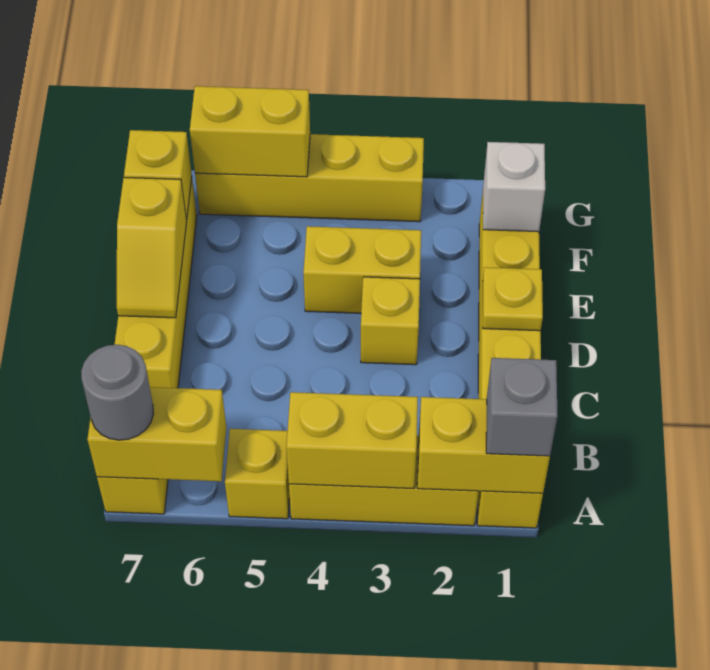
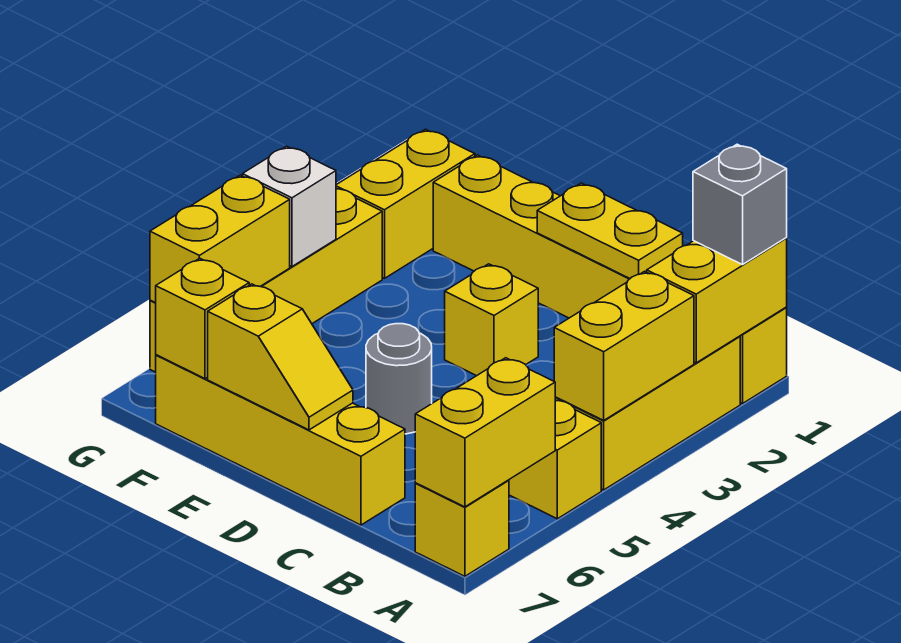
grey round brick A7 level 3 -> grey round brick D5 level 1
yellow plate D1 level 2 -> yellow plate C1:D1 level 2
yellow brick E3:E4 level 1 -> yellow brick G1:G2 level 1
white brick F1 level 2 -> white brick G4 level 2

